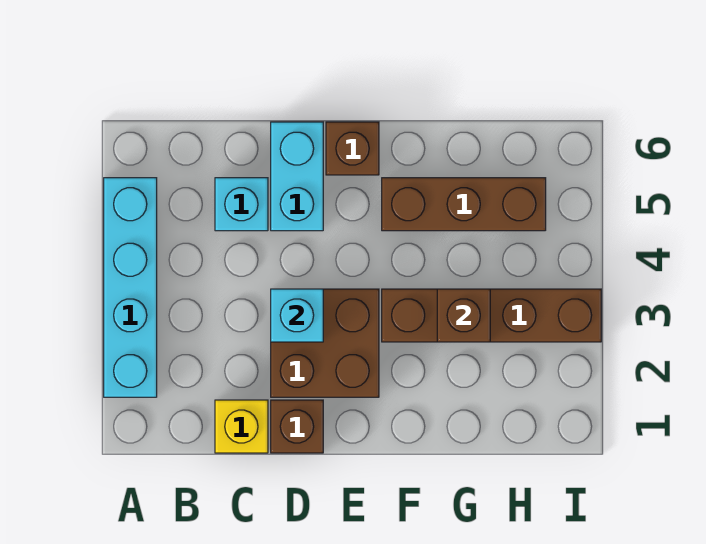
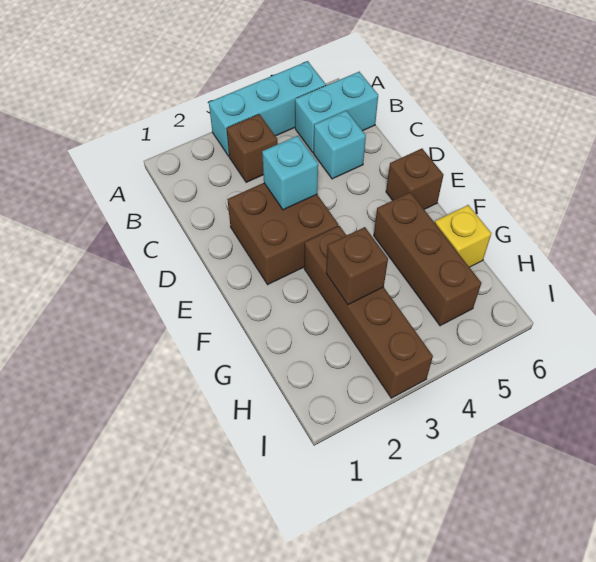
cyan brick A2:A5 level 1 -> cyan brick A3:A5 level 1
yellow brick C1 level 1 -> yellow brick G6 level 1
brown brick D1 level 1 -> brown brick B3 level 1
cyan brick D5:D6 level 1 -> cyan brick B5:B6 level 1

